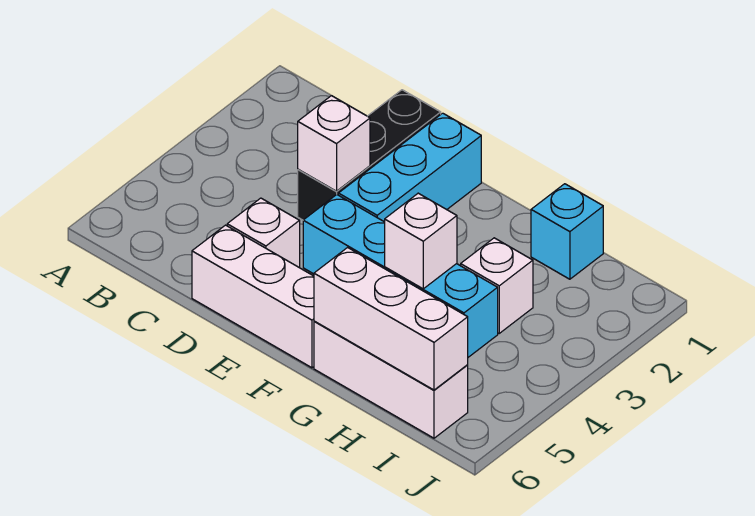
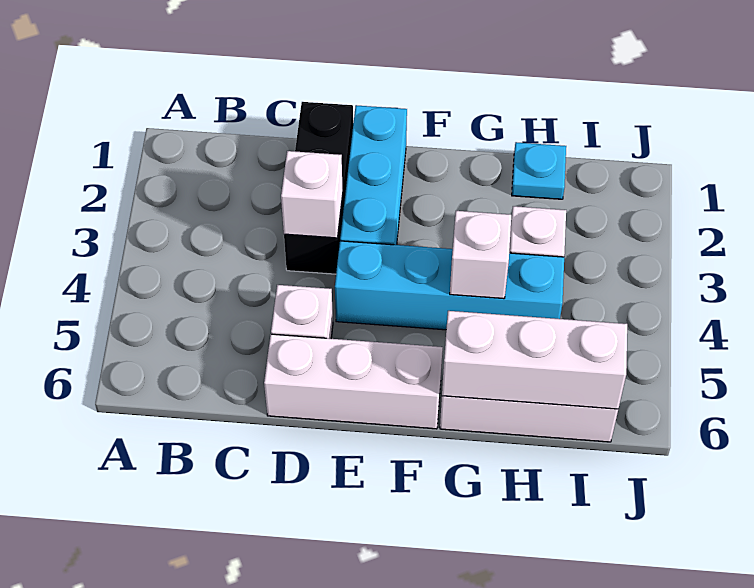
cyan brick H1 level 1 -> cyan plate H1 level 1

